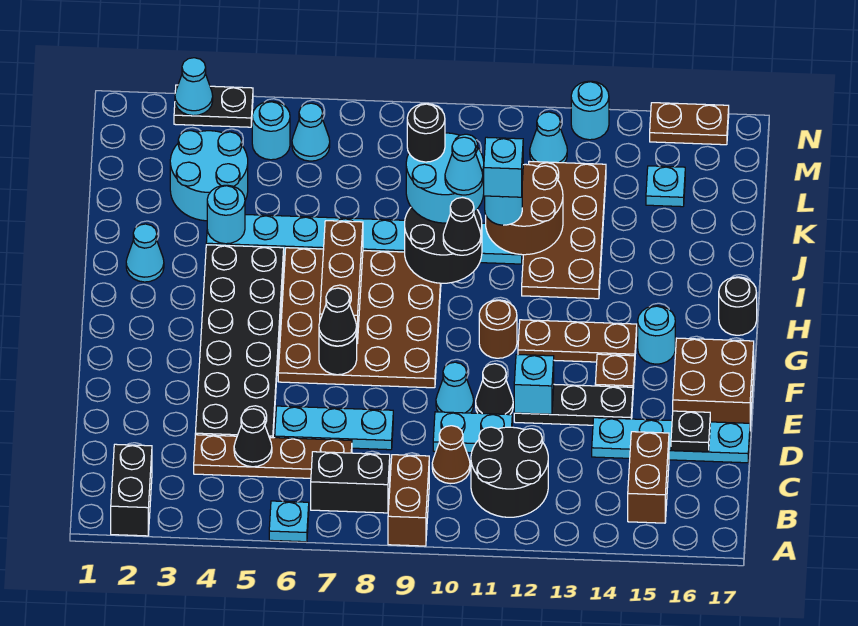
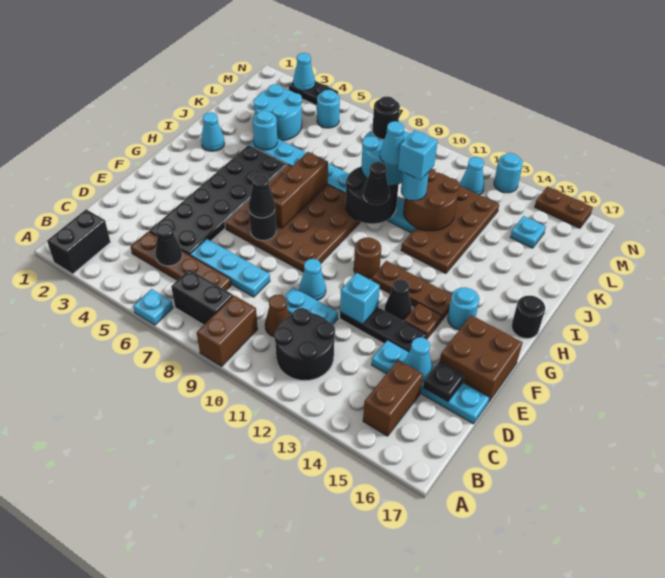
black cone E11 level 1 -> black cone F13 level 1
cyan cone M6 level 1 -> cyan cone D15 level 2

